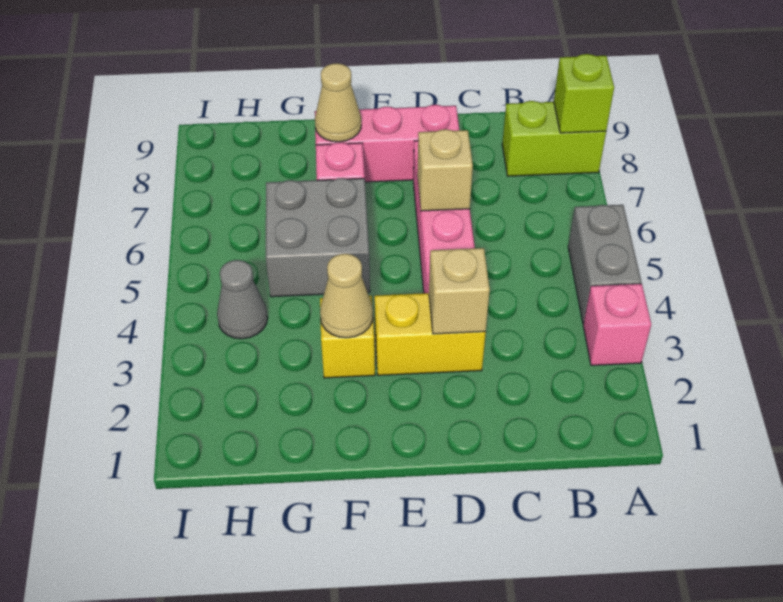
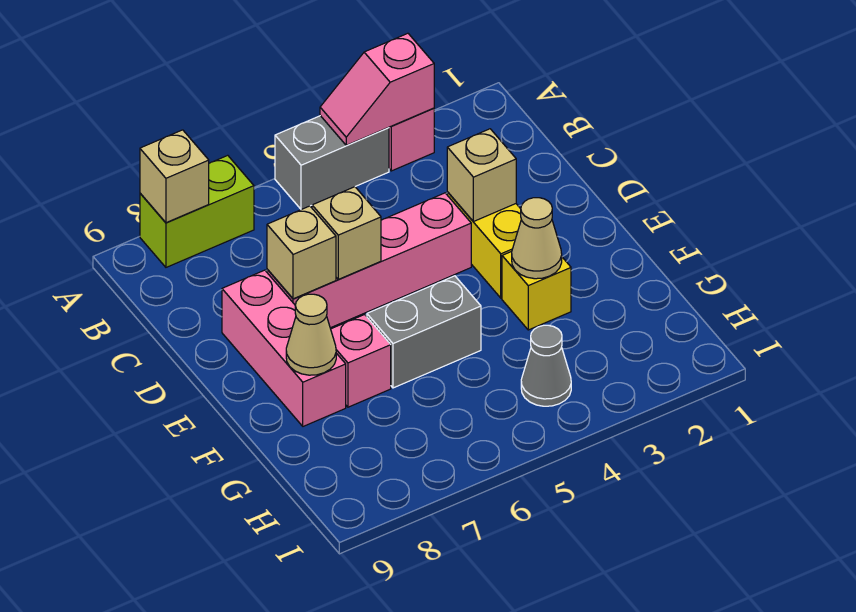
none -> pink slope A3:A4 level 2 top 3
lime brick A8:B8 level 1 -> lime brick A7:A8 level 1
lime brick A8 level 2 -> tan brick A8 level 2
none -> tan brick D7 level 2
grey brick F5:G6 level 1 -> grey brick F5:F6 level 1

